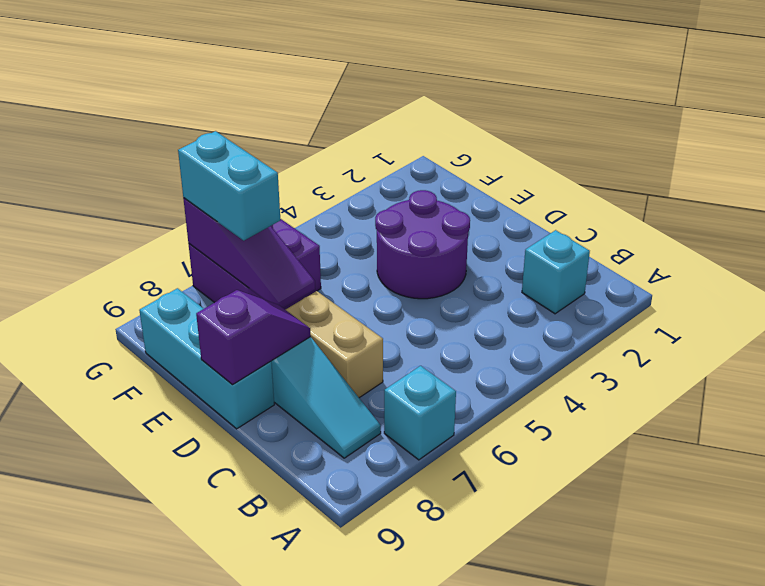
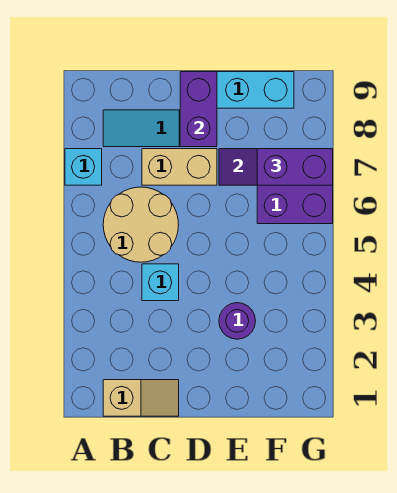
none -> tan slope B1:C1 level 1 top B
cyan brick B2 level 1 -> cyan brick C4 level 1
none -> tan round brick B5:C6 level 1
purple round brick D3:E4 level 1 -> purple round brick E3 level 1
purple slope D8:D9 level 2 top 9 -> purple brick D8:D9 level 2
cyan brick F7:G7 level 3 -> purple brick F7:G7 level 3

